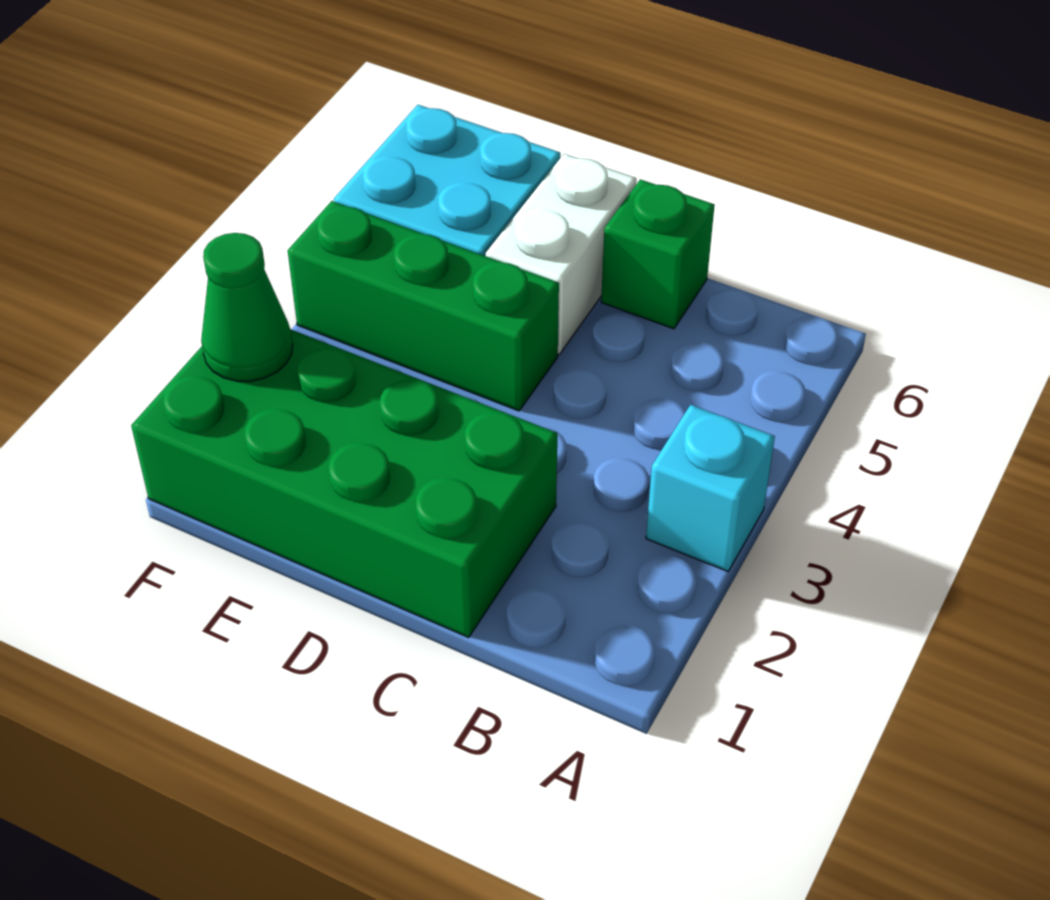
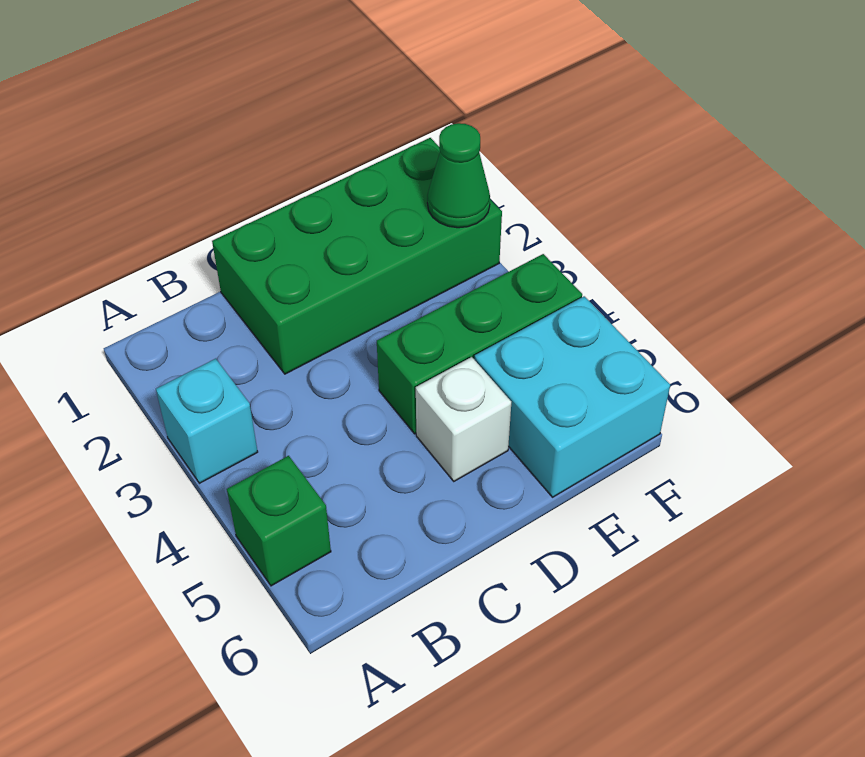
green brick C6 level 1 -> green brick A5 level 1
white brick D5:D6 level 1 -> white brick D5 level 1

